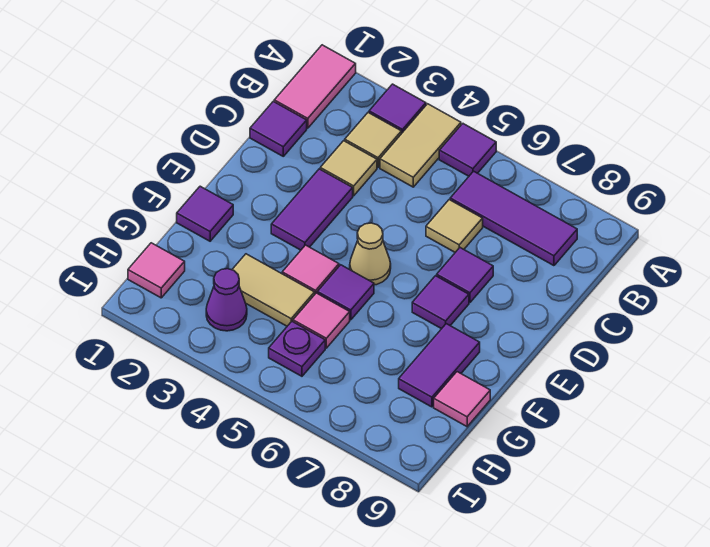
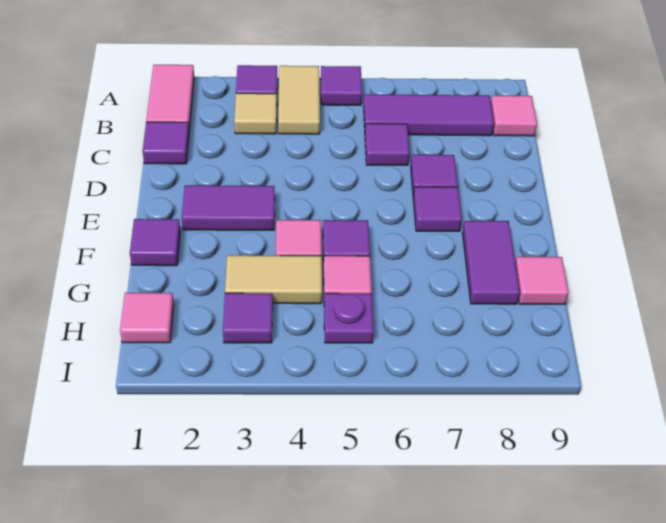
none -> pink tile B9 level 1
tan tile C3 level 1 -> none
tan tile C6 level 1 -> purple tile C6 level 1
purple tile D3:E3 level 1 -> purple tile E2:E3 level 1
tan cone E5 level 1 -> none
purple cone H3 level 1 -> purple tile H3 level 1

